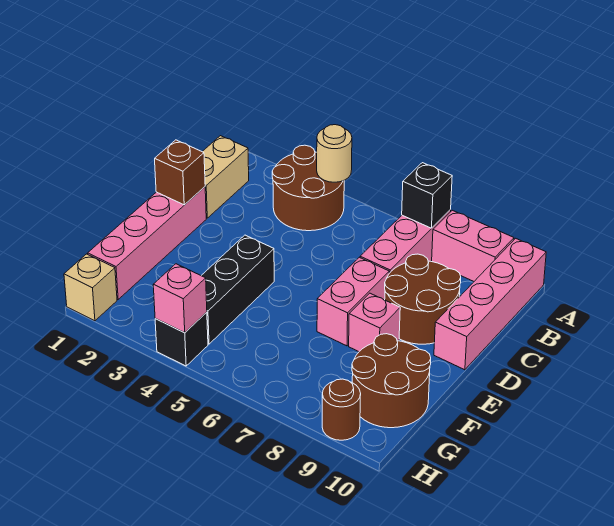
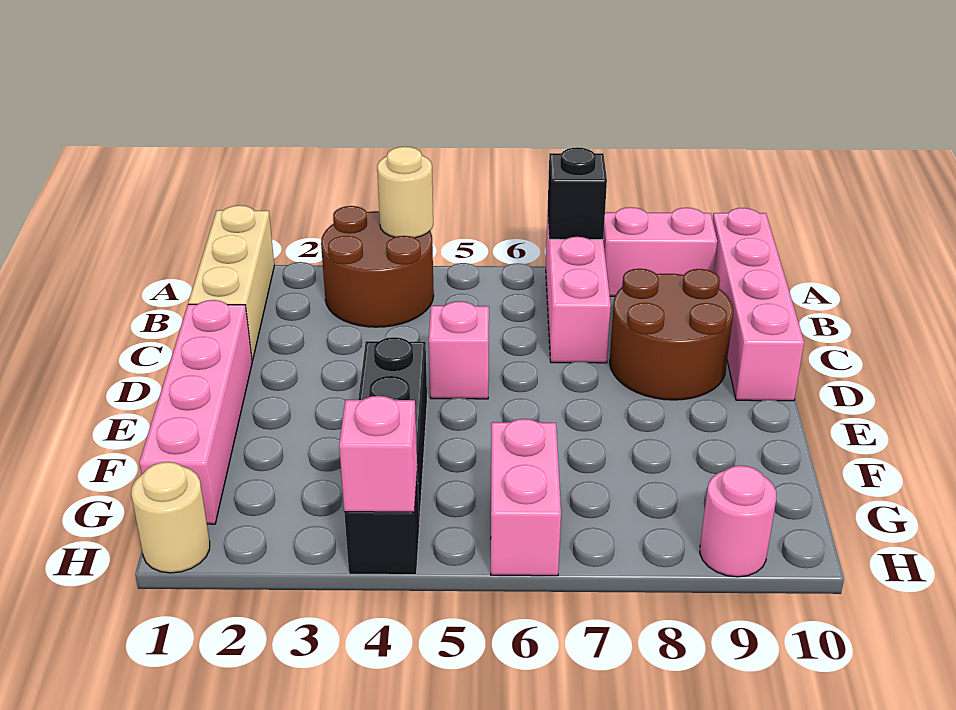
tan brick B1:C1 level 1 -> tan brick A1:C1 level 1
brown brick D1 level 2 -> none
pink brick D7:E7 level 1 -> pink brick G6:H6 level 1
pink brick E8 level 1 -> pink brick D5 level 1
brown round brick F9:G10 level 1 -> none
tan brick H1 level 1 -> tan round brick H1 level 1
brown round brick H9 level 1 -> pink round brick H9 level 1

